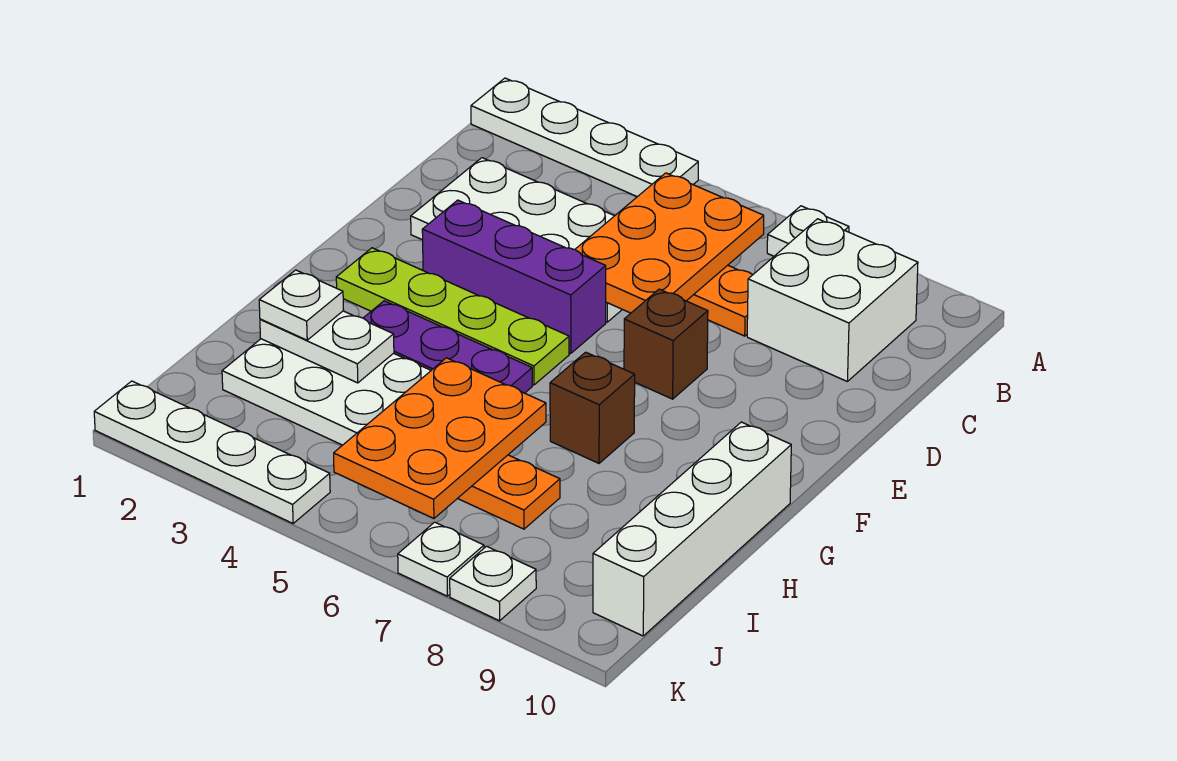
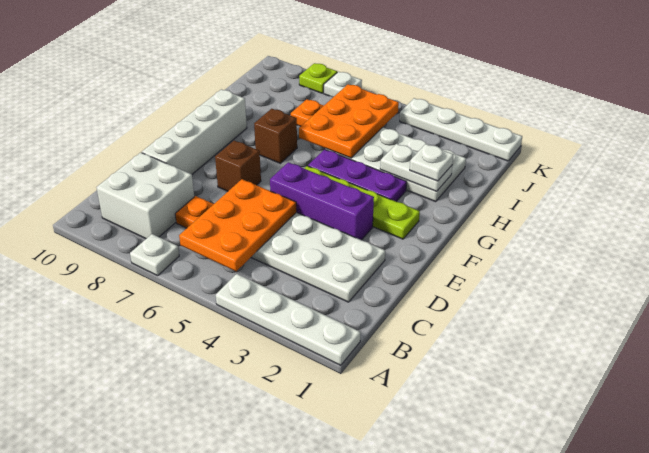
white brick G10:J10 level 1 -> white brick D9:G9 level 1
white plate K8 level 1 -> lime plate K8 level 1

